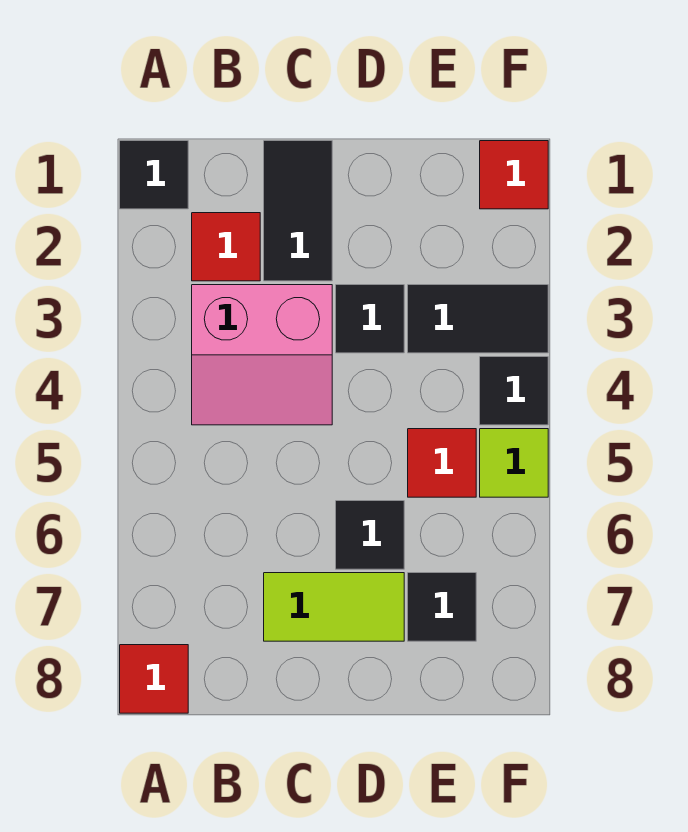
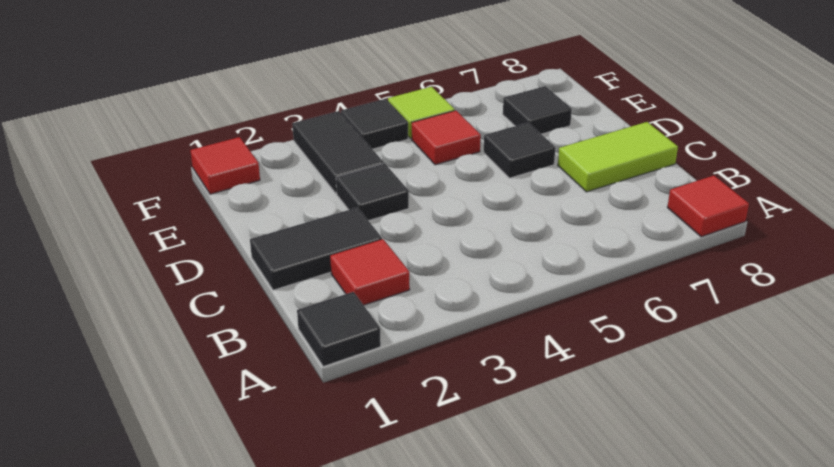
pink slope B3:C4 level 1 top 3 -> none
lime tile C7:D7 level 1 -> lime tile C7:C8 level 1

